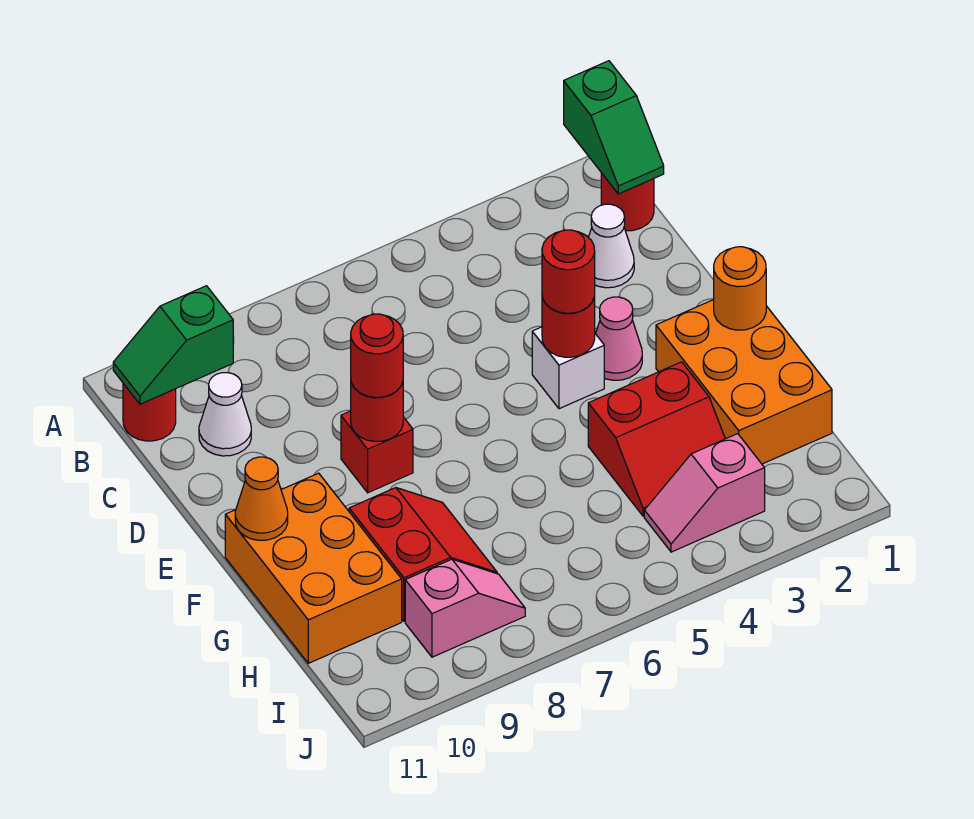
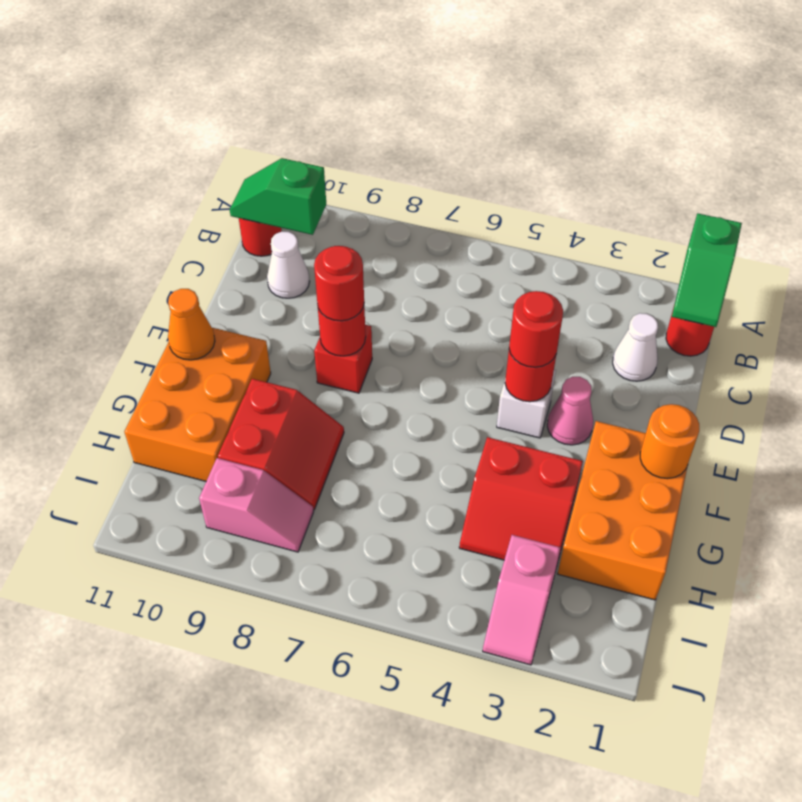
pink slope I3:I4 level 1 top 3 -> pink slope I3:J3 level 1 top I

